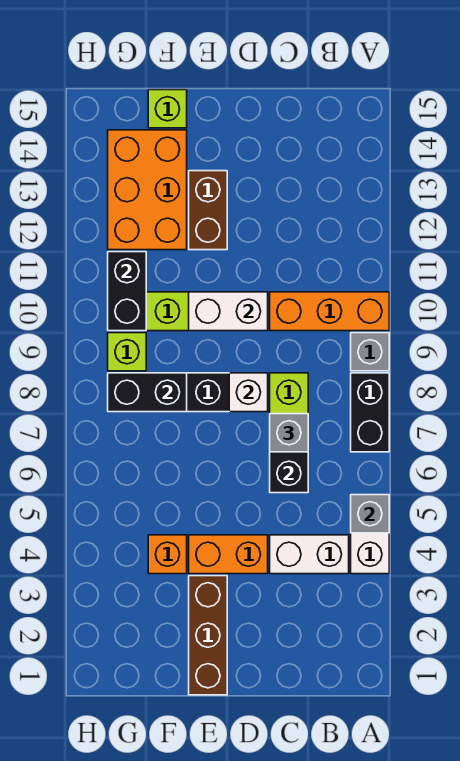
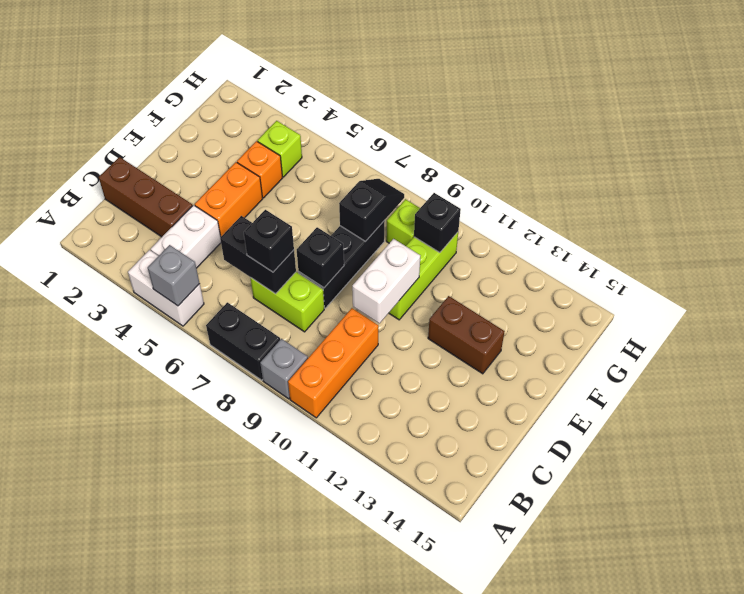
grey brick C7 level 3 -> black brick C7 level 3
white brick D8 level 2 -> black brick D8 level 2
brown brick E1:E3 level 1 -> brown brick C1:C3 level 1
black brick F8:G8 level 2 -> black slope F8:G8 level 2 top F
orange brick F12:G14 level 1 -> none
lime brick F15 level 1 -> lime brick G4 level 1
black brick G10:G11 level 2 -> black brick G10 level 2

